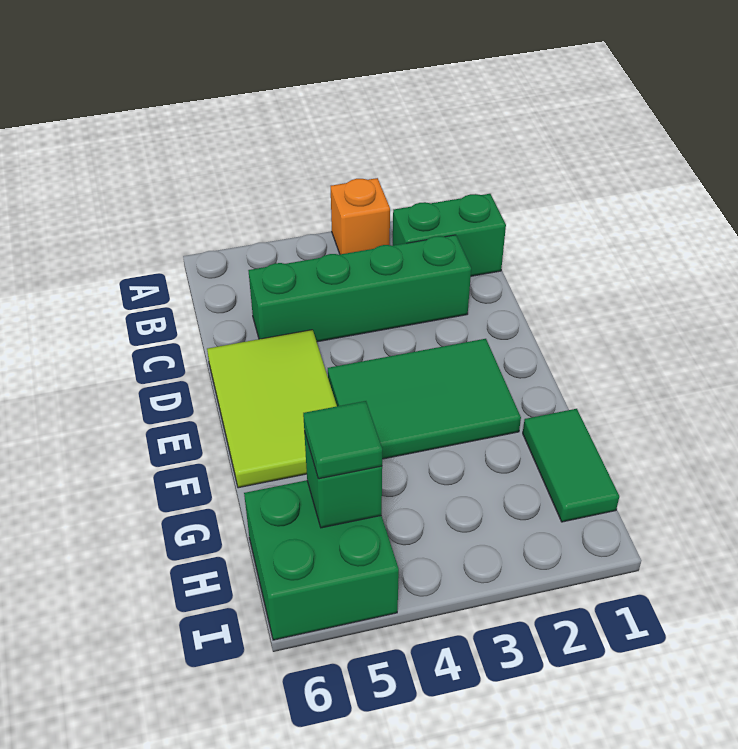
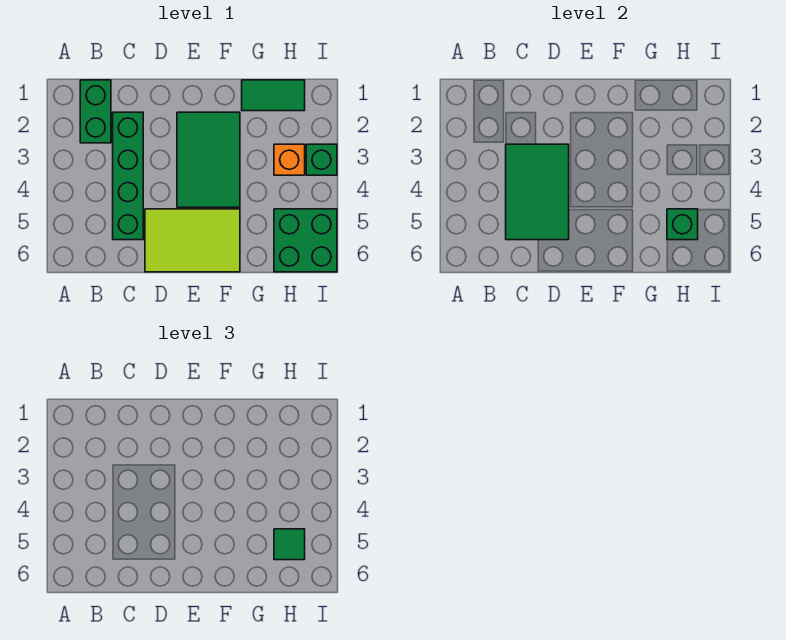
orange brick A3 level 1 -> orange brick H3 level 1
none -> green tile C3:D5 level 2
none -> green brick I3 level 1

